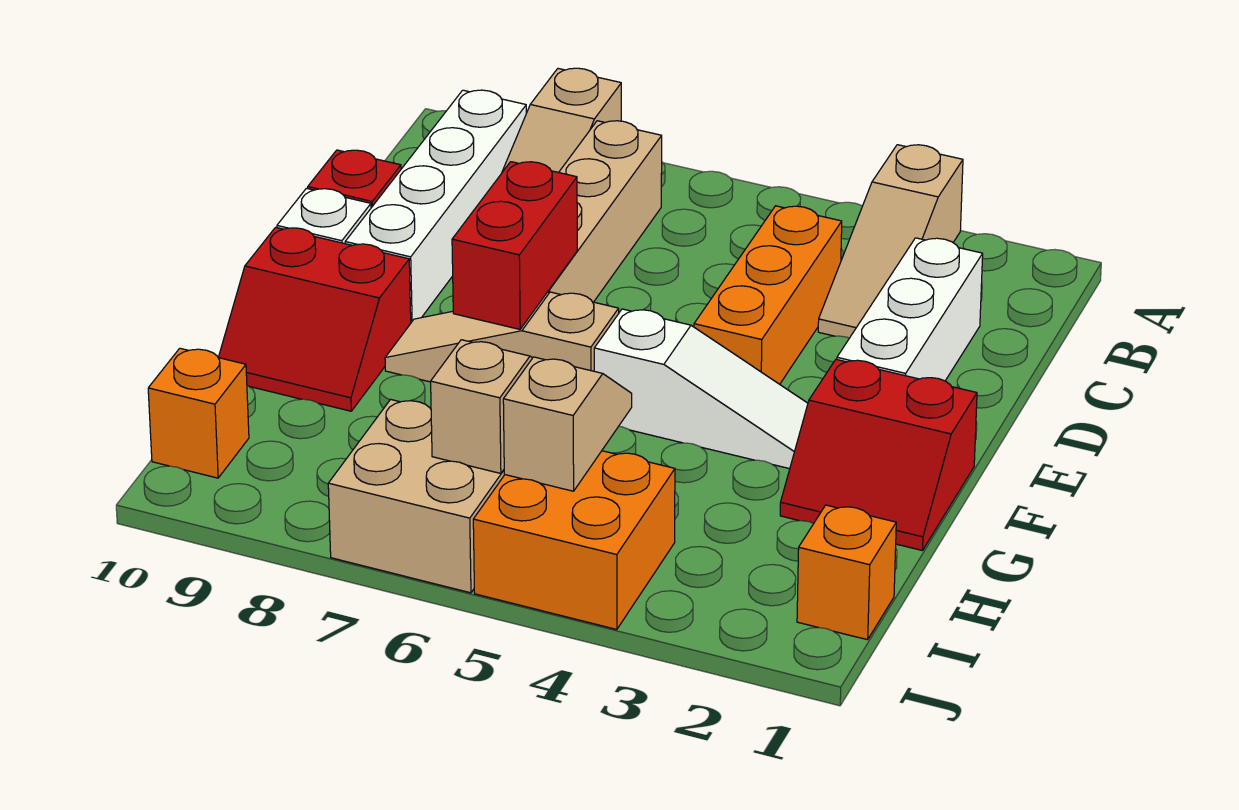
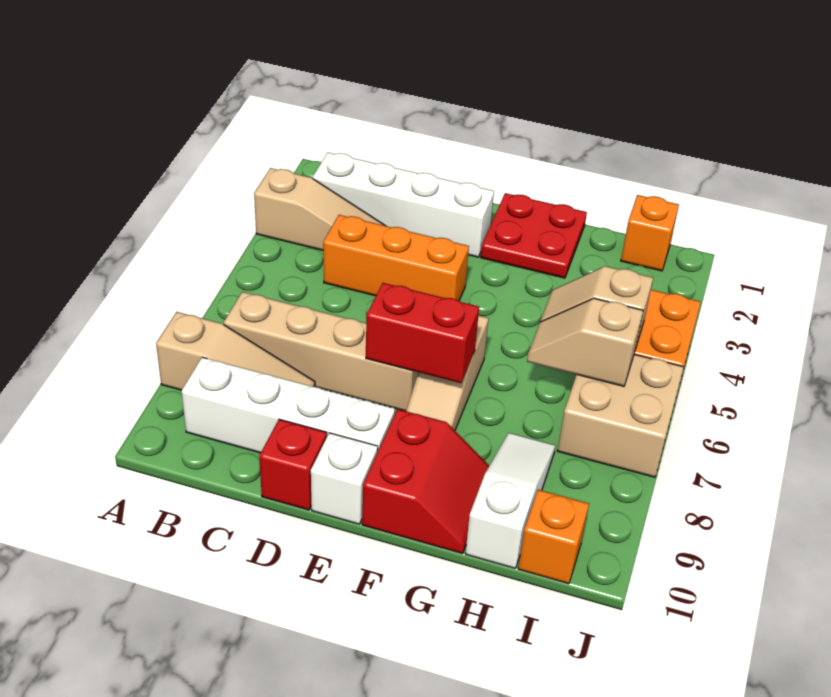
white brick C2:E2 level 1 -> white brick B2:E2 level 1
red slope F1:G2 level 1 top F -> red plate F1:G2 level 1
white slope F3:F5 level 1 top 5 -> white slope H8:H10 level 1 top 10

